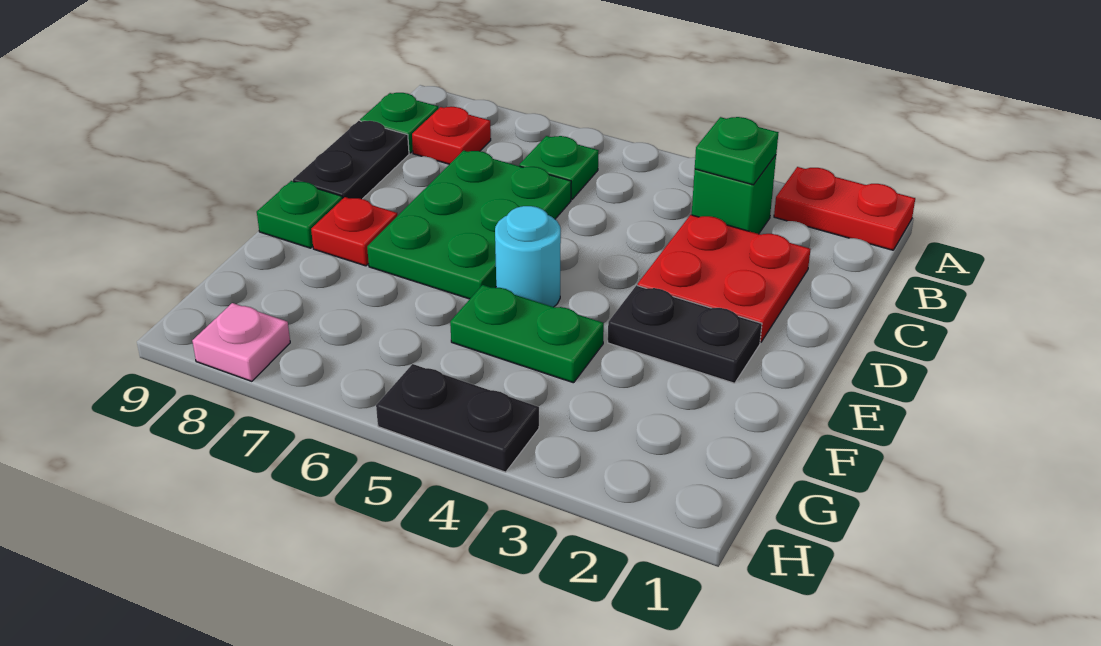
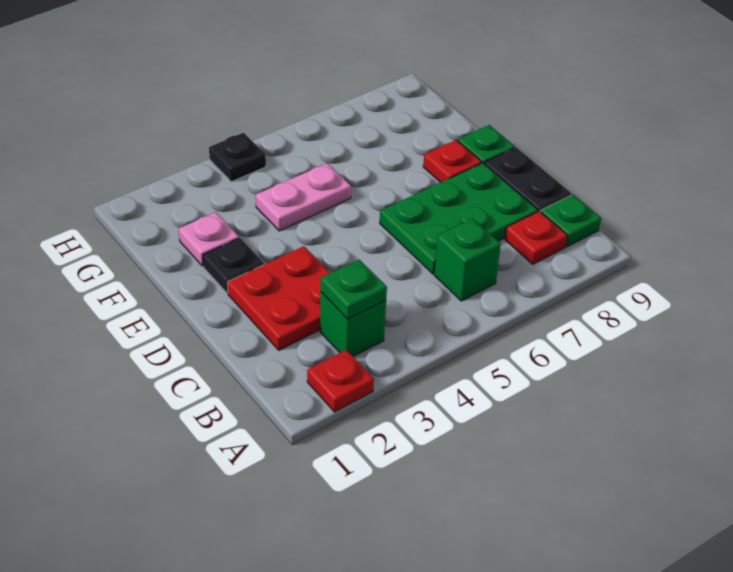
red plate A1:A2 level 1 -> red plate A2 level 1
green plate B6 level 1 -> green brick B6 level 1
green plate C6:E7 level 1 -> green plate C6:D8 level 1
black plate E2:E3 level 1 -> black plate E2 level 1
cyan round brick E5 level 1 -> none
green plate F4:F5 level 1 -> pink plate F4:F5 level 1
black plate H4:H5 level 1 -> black plate H4 level 1
pink plate H8 level 1 -> pink plate F2 level 1

